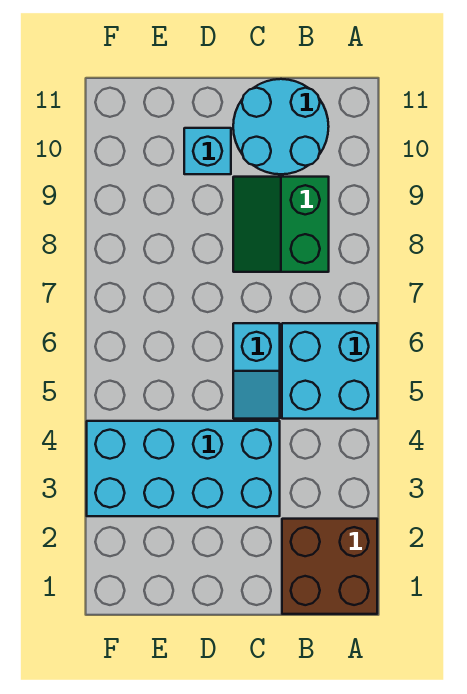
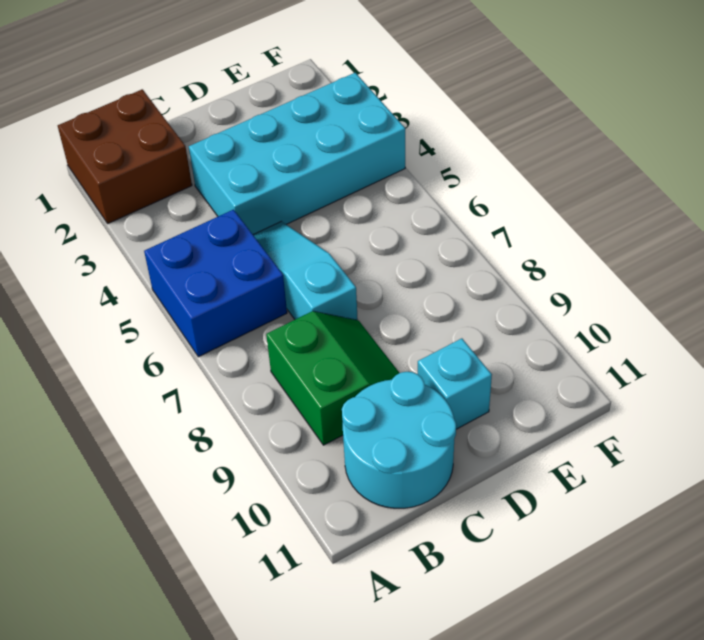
cyan brick A5:B6 level 1 -> blue brick A5:B6 level 1
cyan slope C5:C6 level 1 top 6 -> cyan slope C5:C7 level 1 top 7

